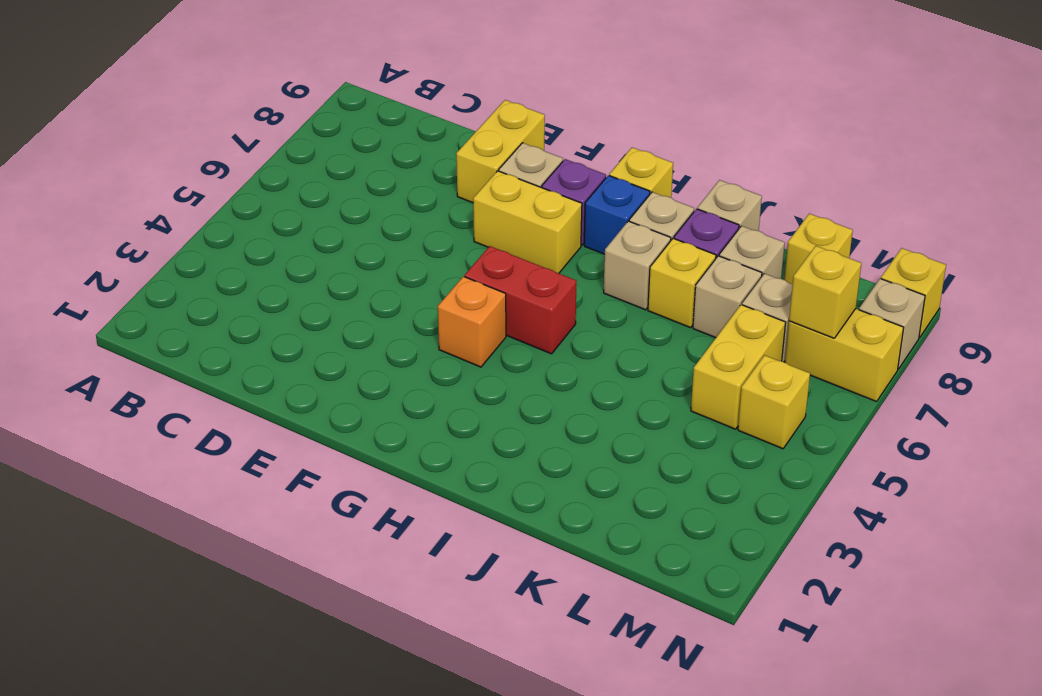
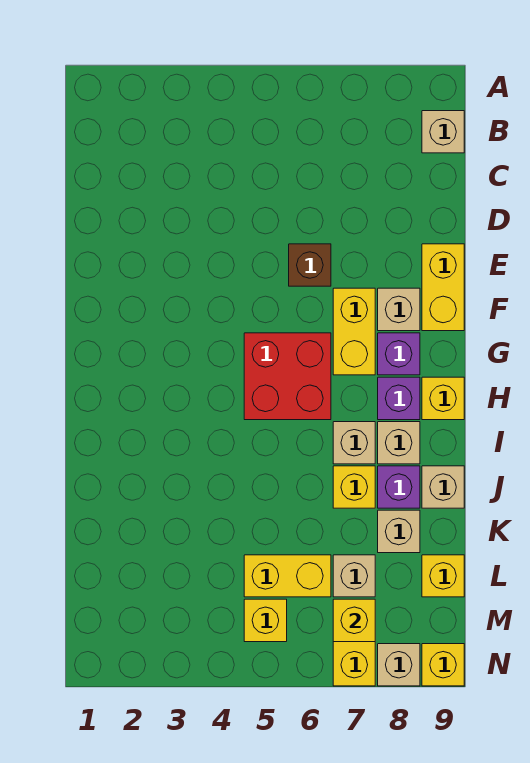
none -> brown brick E6 level 1
yellow brick E8:E9 level 1 -> yellow brick E9:F9 level 1
orange brick G4 level 1 -> none
red brick G5:H5 level 1 -> red brick G5:H6 level 1
blue brick H8 level 1 -> purple brick H8 level 1
tan brick K7 level 1 -> tan brick B9 level 1

